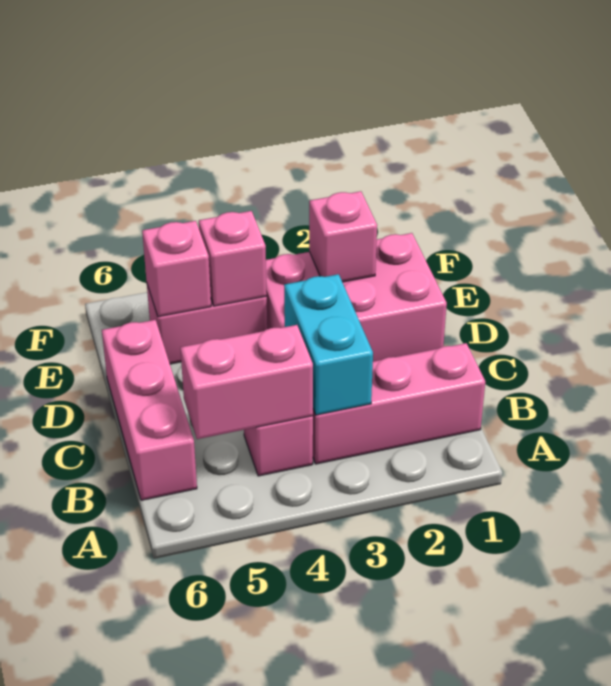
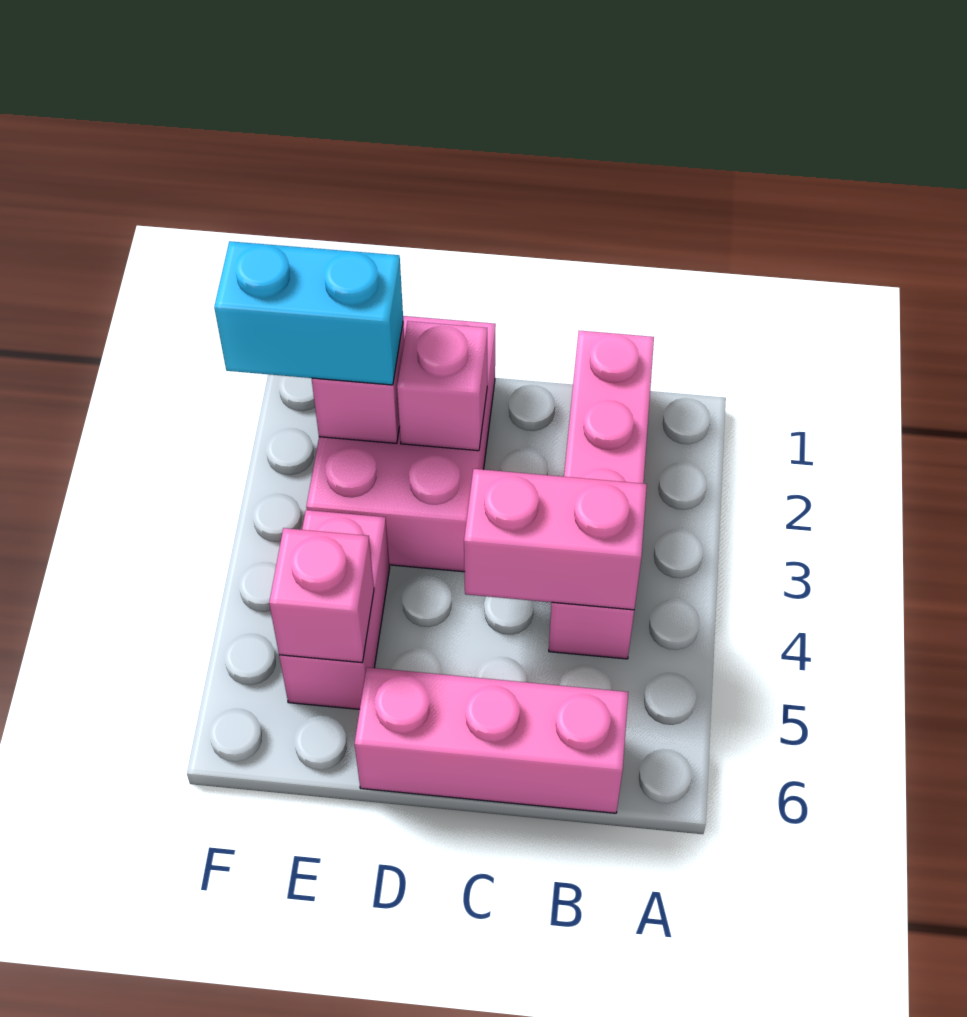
cyan brick B3:C3 level 2 -> cyan brick E2:F2 level 3
pink brick B4:B5 level 2 -> pink brick B4:C4 level 2
pink brick E4 level 2 -> pink brick D2 level 2

